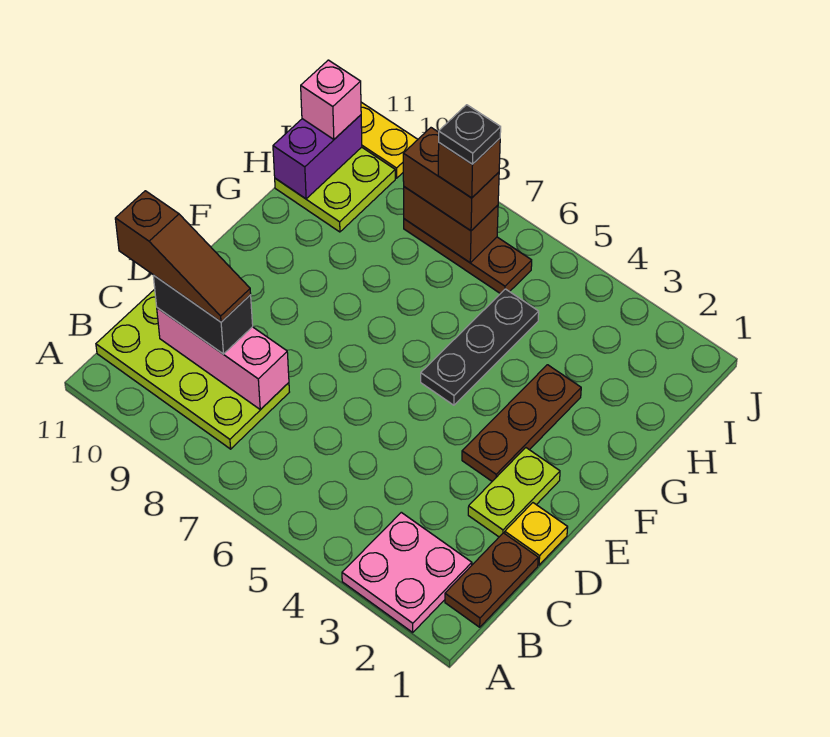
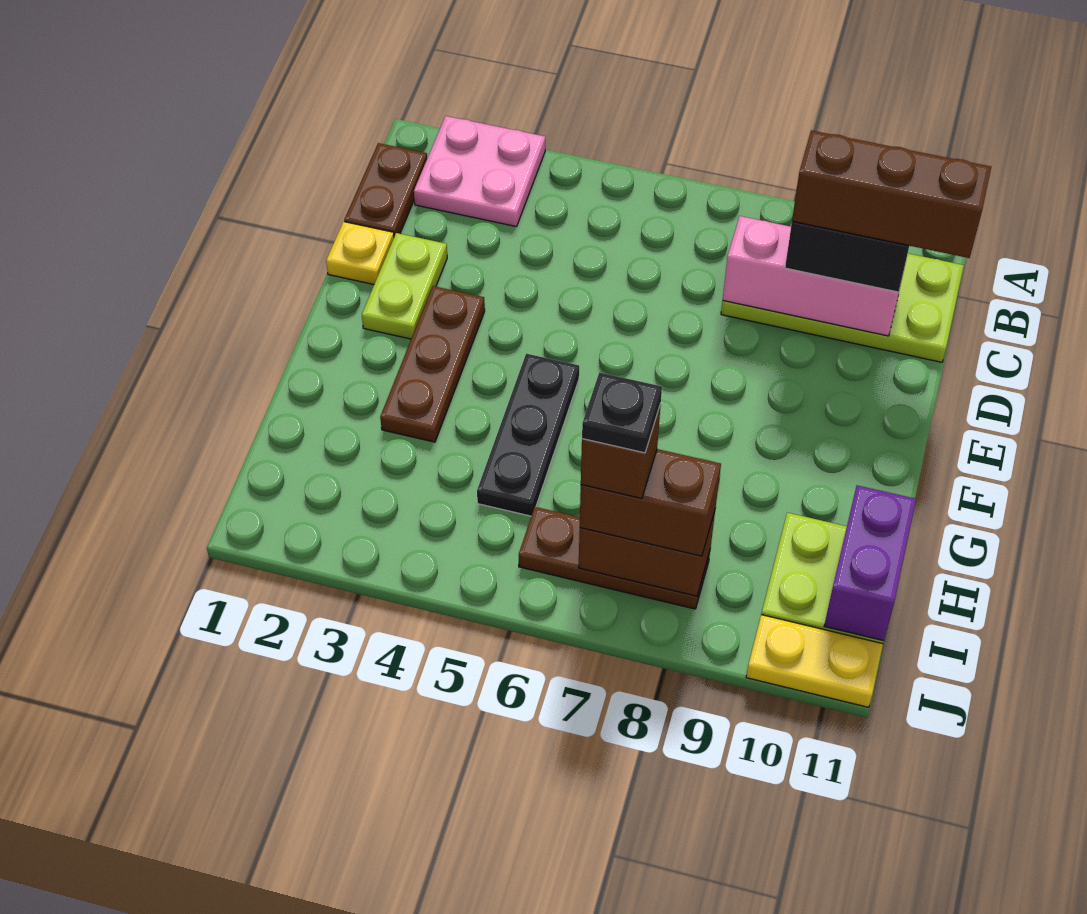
brown slope C9:C11 level 4 top 11 -> brown brick C9:C11 level 4
pink brick I11 level 3 -> none

